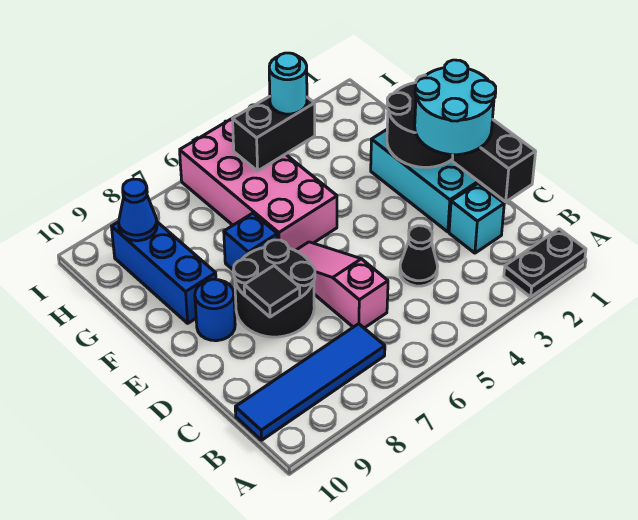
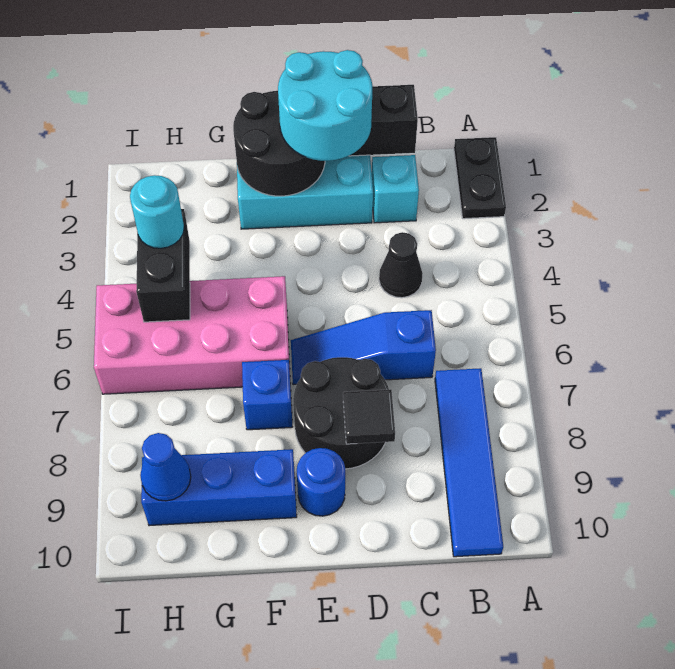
pink slope C6:E6 level 1 top C -> blue slope C6:E6 level 1 top C

